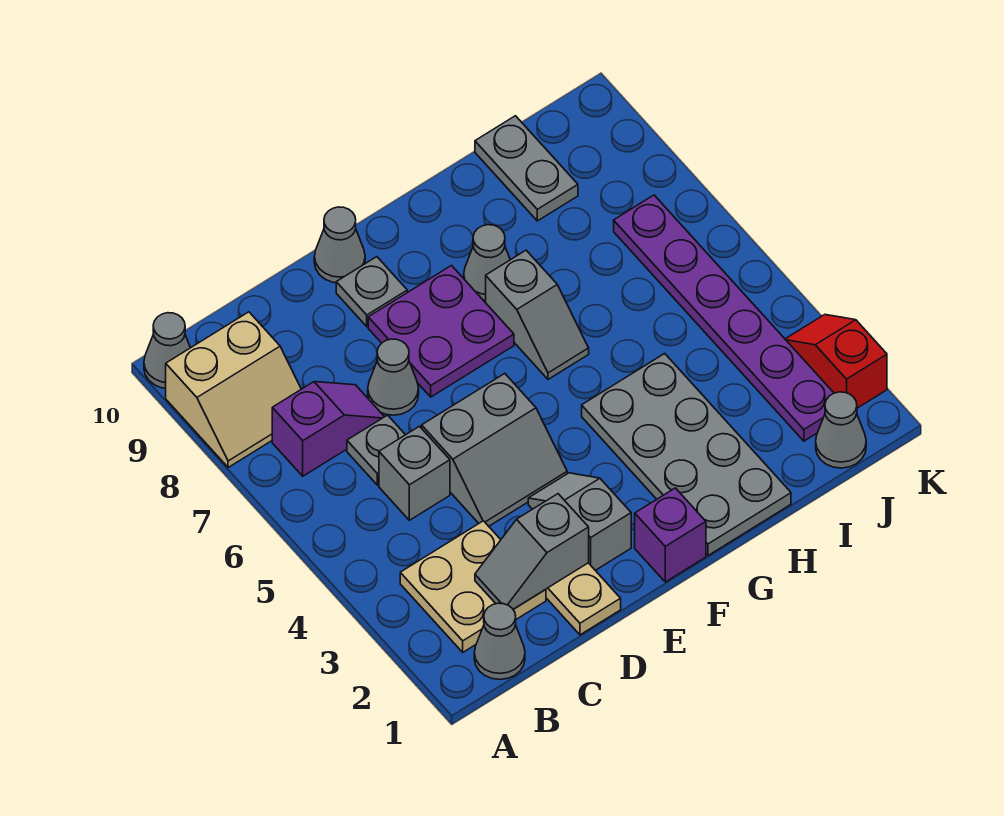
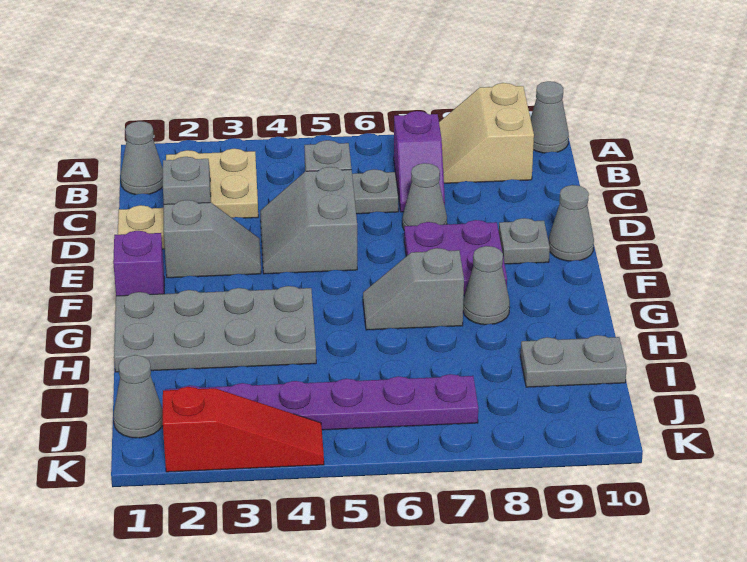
red slope K2:K3 level 1 top 2 -> red slope K2:K4 level 1 top 2

